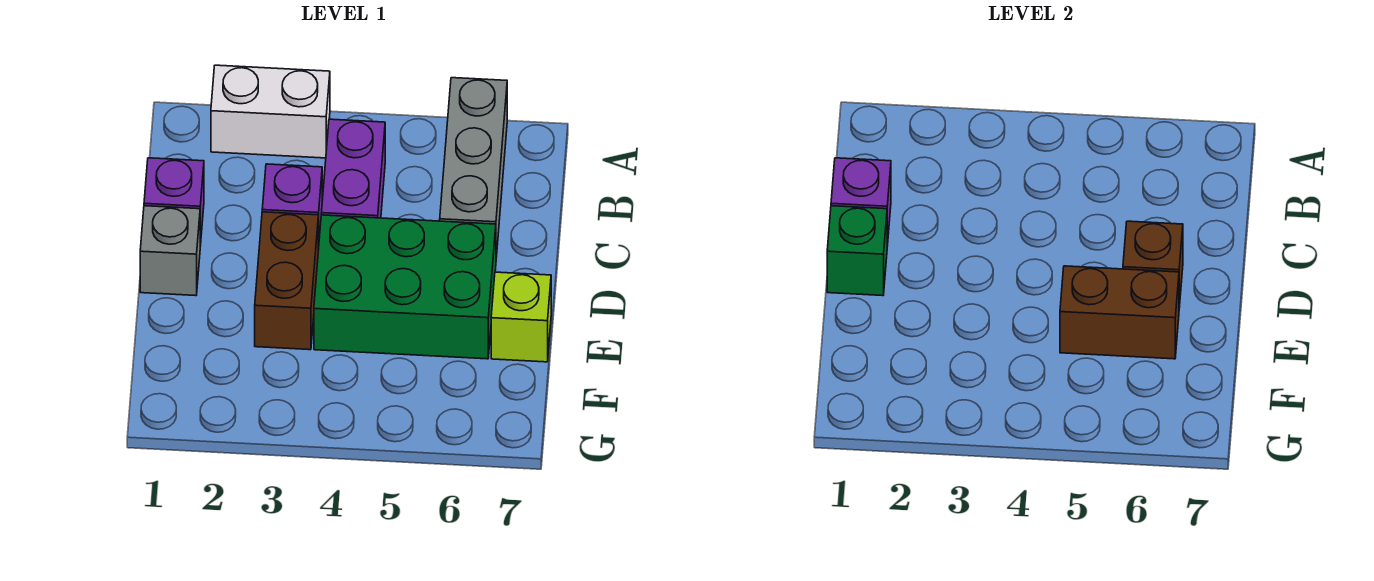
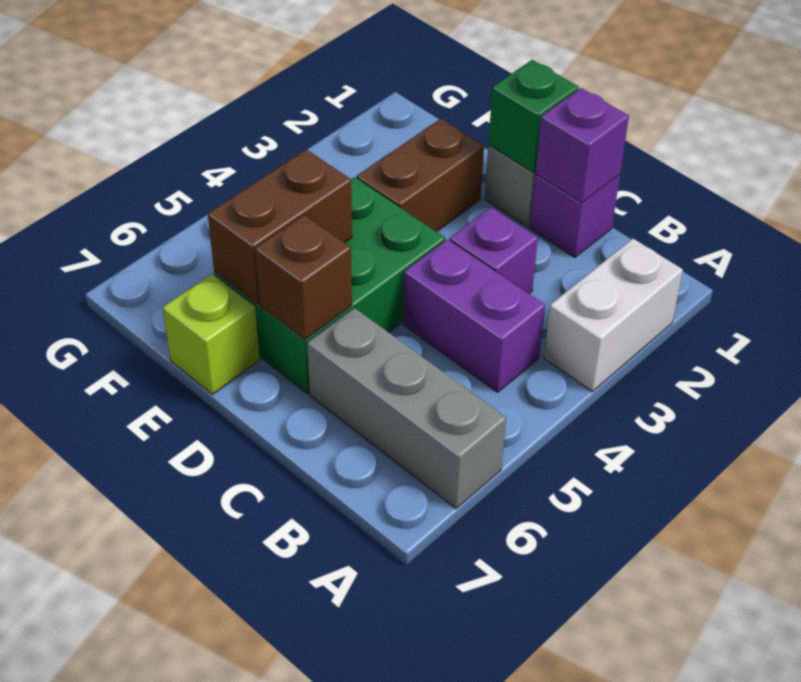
brown brick D3:E3 level 1 -> brown brick E2:E3 level 1

